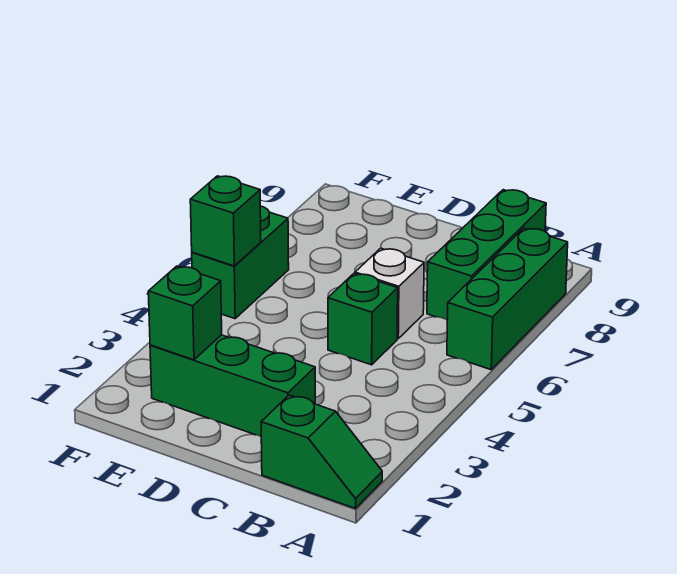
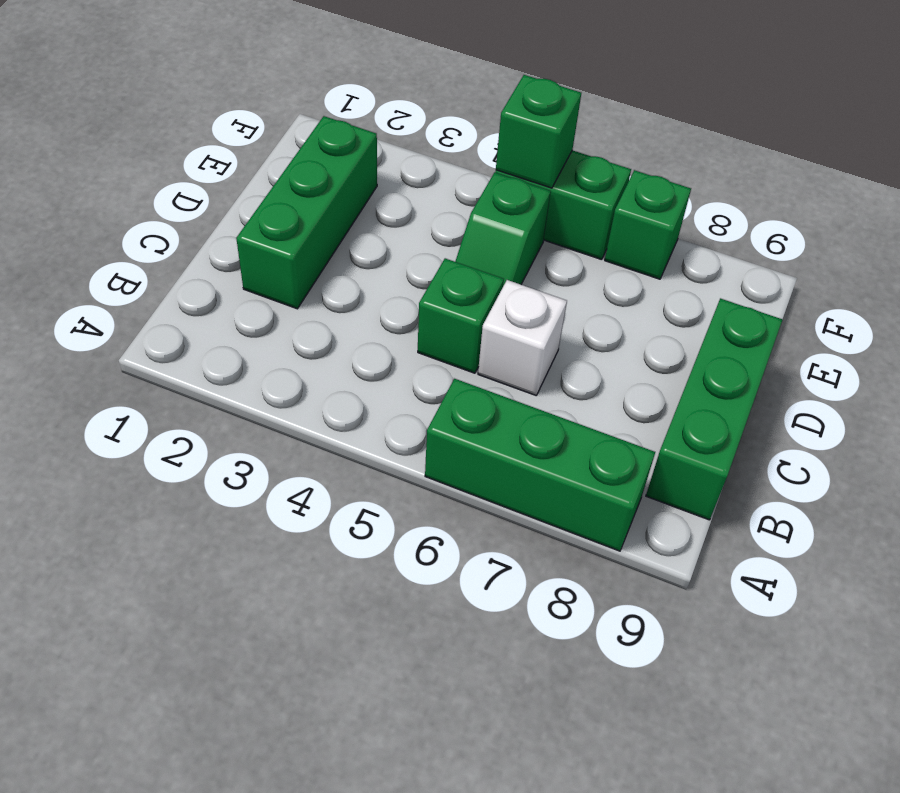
green slope A1:B1 level 1 top B -> green slope D5:E5 level 1 top E
green brick B7:B9 level 1 -> green brick B9:D9 level 1
green brick E2 level 2 -> green brick F7 level 1

